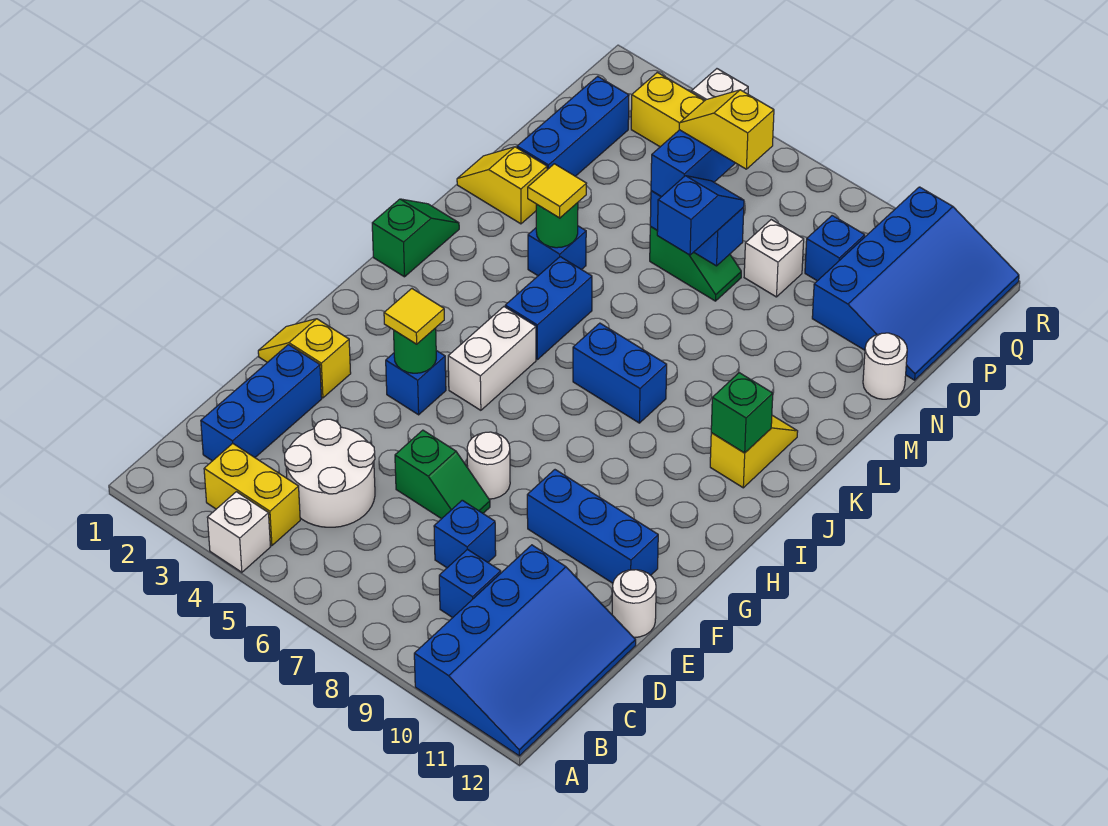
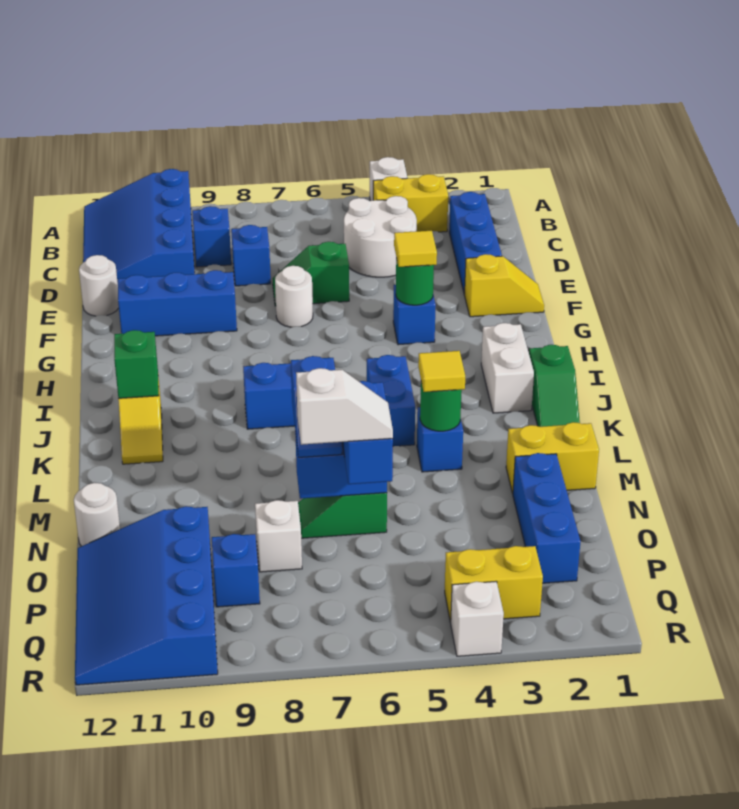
white brick H5:I5 level 1 -> white brick I2:J2 level 1
yellow slope M1:M2 level 1 top 2 -> yellow brick M1:M2 level 1
yellow slope O6:O7 level 4 top 7 -> white slope O6:O7 level 4 top 7

